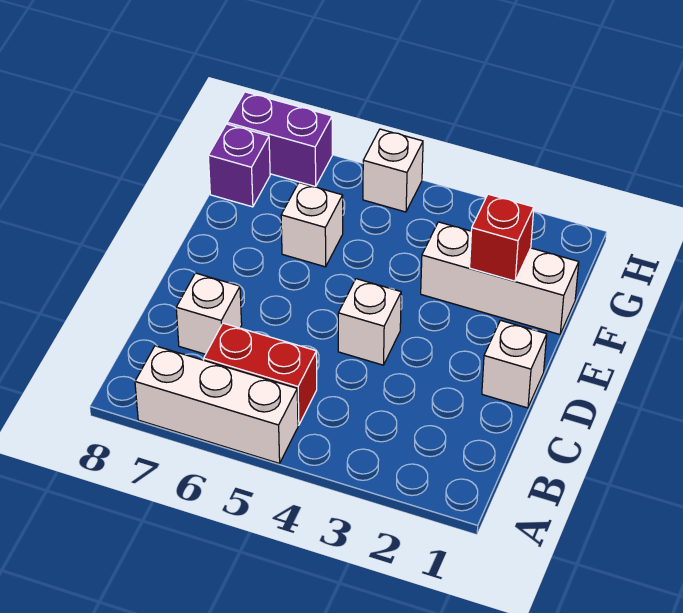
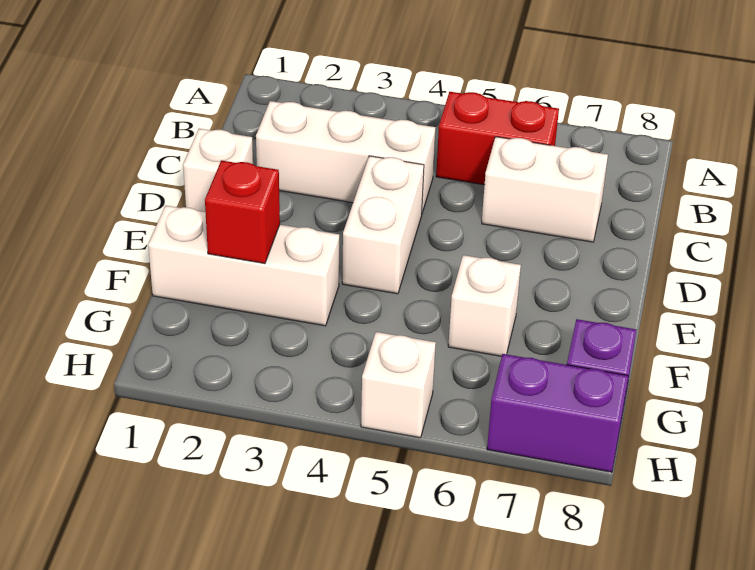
white brick A5:A7 level 1 -> white brick C2:C4 level 1
white brick C7 level 1 -> white brick C6:C7 level 1
white brick D4 level 1 -> white brick D4:E4 level 1

